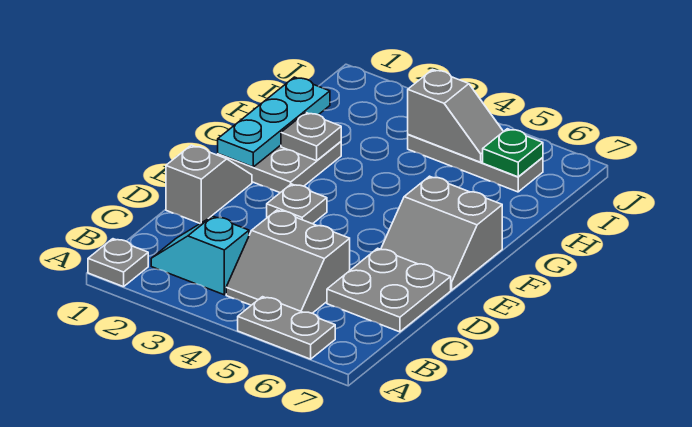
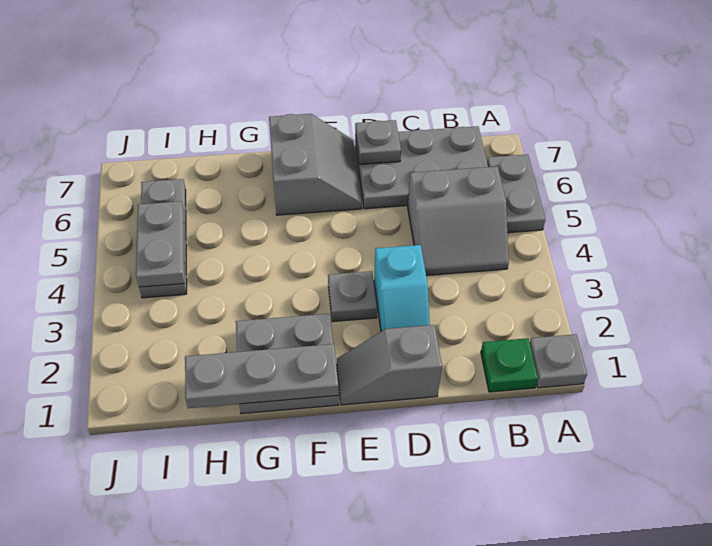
cyan slope B2:B3 level 1 top 3 -> cyan slope D2:D3 level 1 top 3
grey slope B4:C5 level 1 top C -> grey slope B4:C5 level 1 top 5
grey plate C6:D7 level 1 -> grey plate B6:D7 level 1
cyan plate F1:H1 level 2 -> grey plate F1:H1 level 2
grey plate G2 level 2 -> grey plate D7 level 2
grey slope I4:I5 level 2 top 4 -> grey plate I4:I5 level 2
green plate I6 level 2 -> green plate B1 level 1

